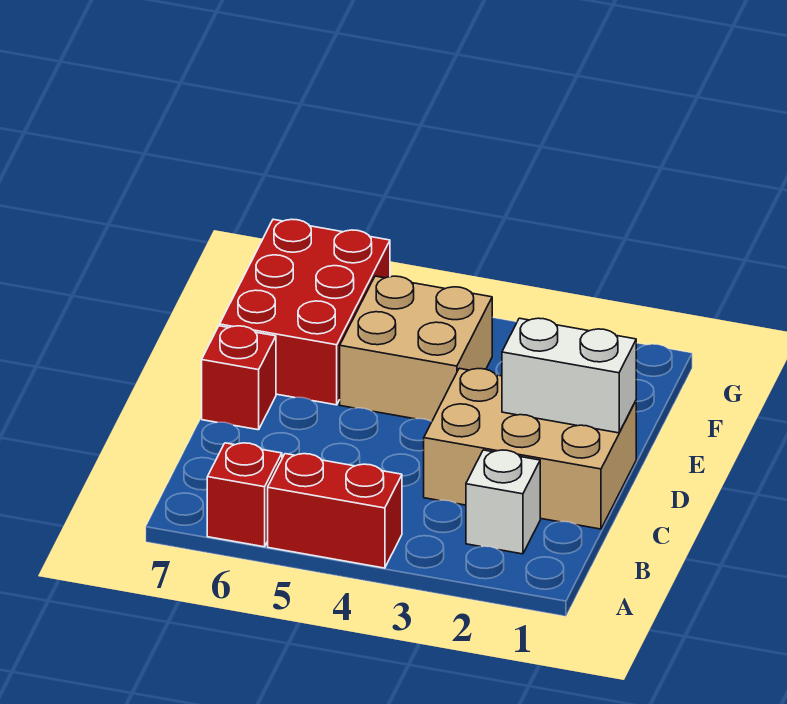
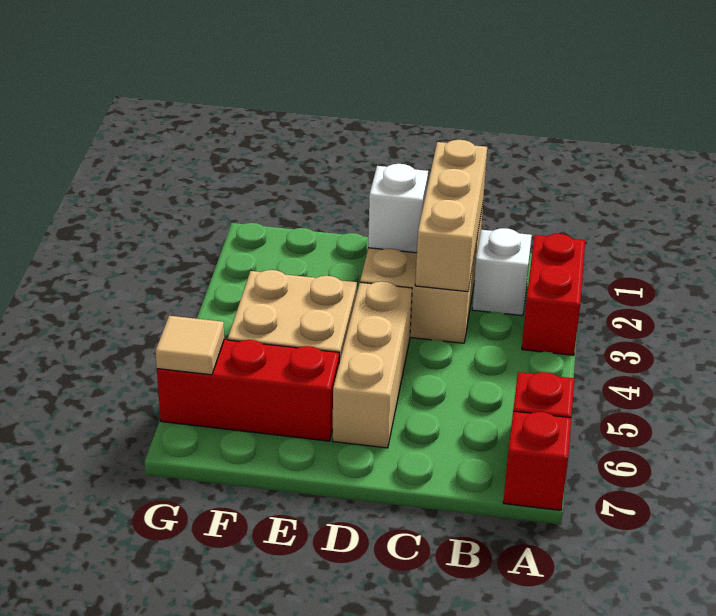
red brick A4:A5 level 1 -> red brick A2:A3 level 1
none -> tan brick C1:C3 level 2
white brick D1:D2 level 2 -> white brick D2 level 2
none -> tan brick D4:D6 level 1
red brick D7 level 1 -> red brick A7 level 1
red brick E6:G7 level 1 -> red brick E6:G6 level 1
none -> tan tile G6 level 2

